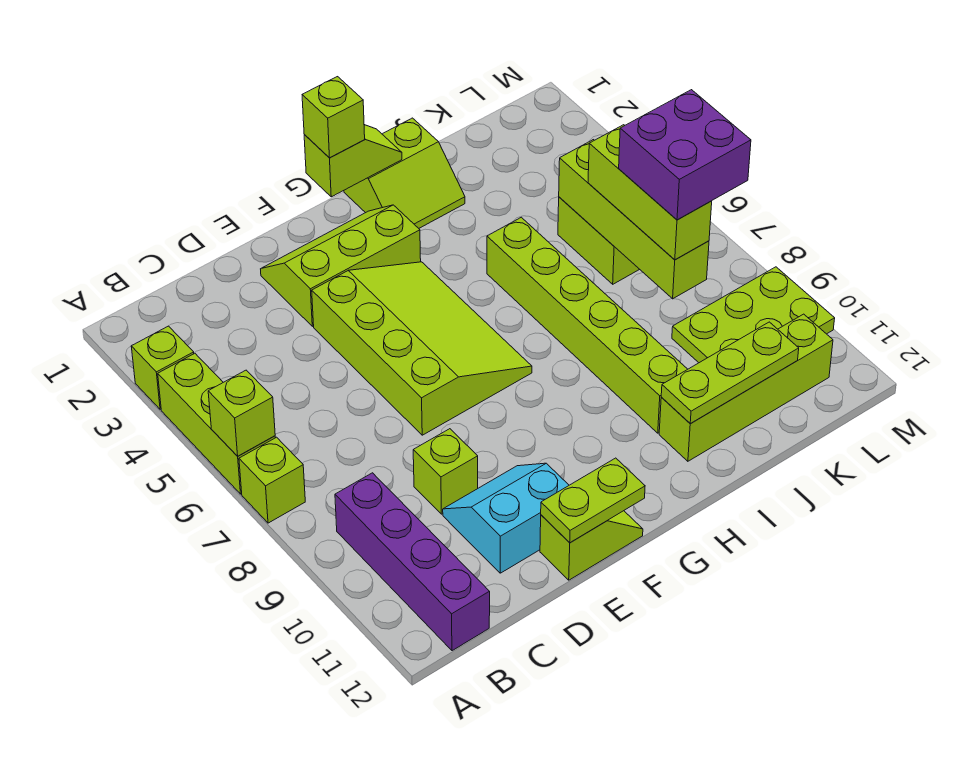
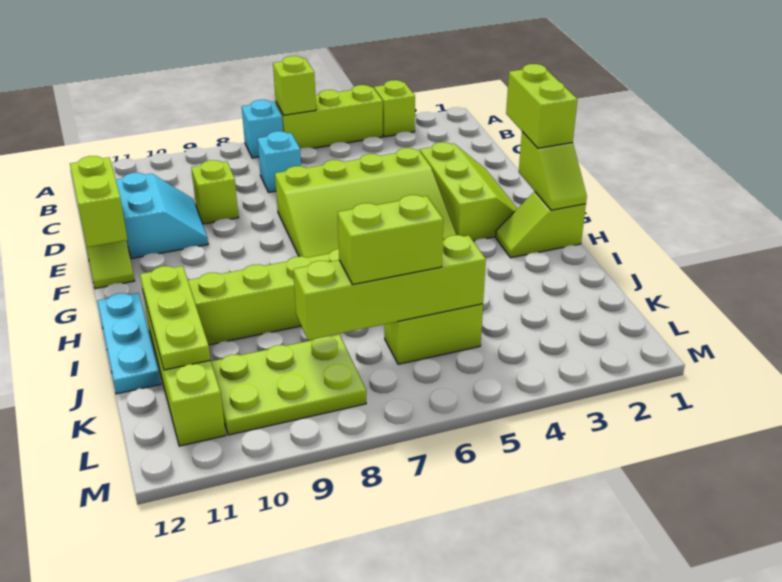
lime brick A7 level 1 -> cyan brick A7 level 1
purple brick B9:B12 level 1 -> none
none -> cyan brick C7 level 1
lime plate E12:F12 level 2 -> lime brick E12:F12 level 2
lime brick G1 level 3 -> lime brick F1:G1 level 3
lime slope H1:I2 level 1 top 1 -> lime slope H1:H2 level 1 top 1
none -> cyan plate H12:J12 level 1
lime brick K6:K8 level 3 -> lime brick K6:K7 level 3
purple brick K7:L8 level 4 -> none
lime plate K9:M10 level 1 -> lime plate K8:L10 level 1

